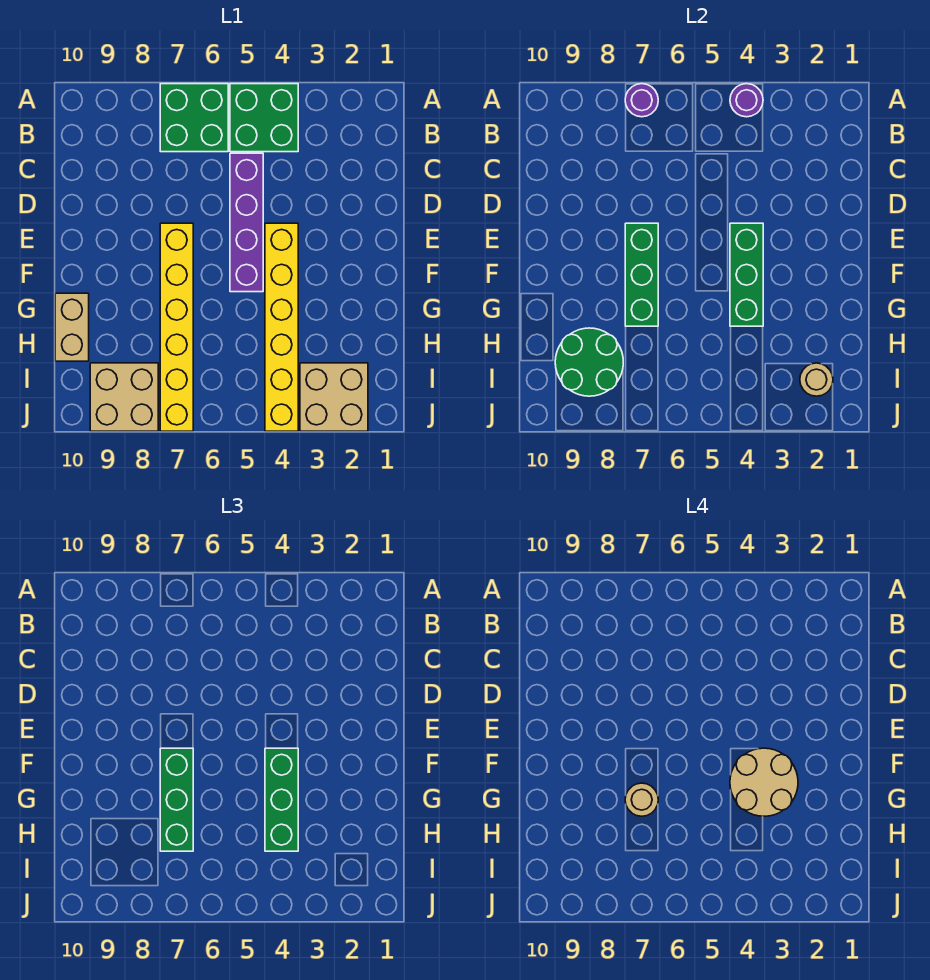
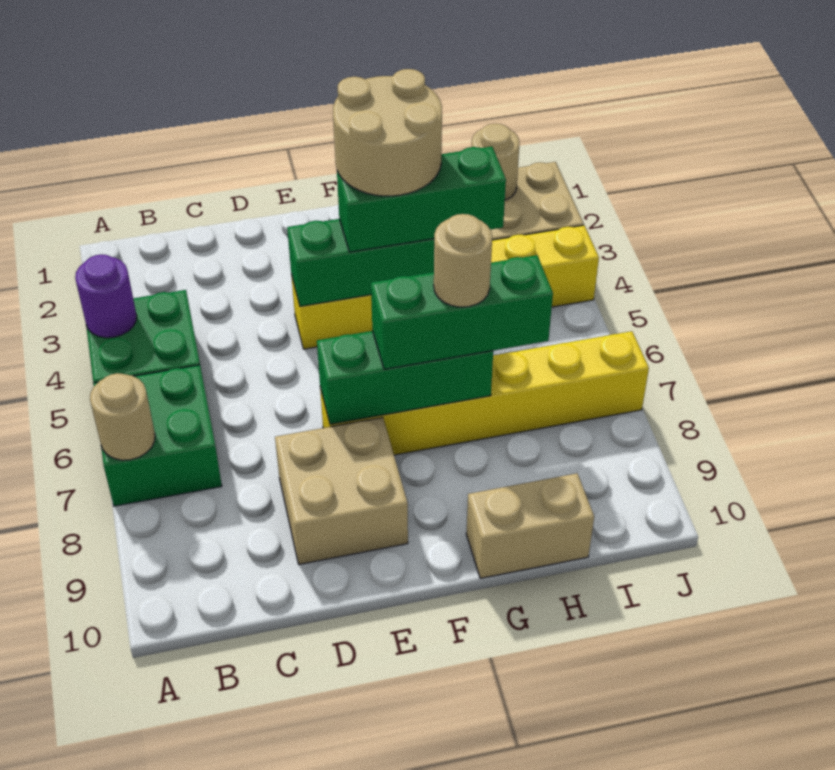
purple round brick A7 level 2 -> tan round brick A7 level 2
purple brick C5:F5 level 1 -> none
green round brick H8:I9 level 2 -> none
tan brick I8:J9 level 1 -> tan brick D8:E9 level 1

